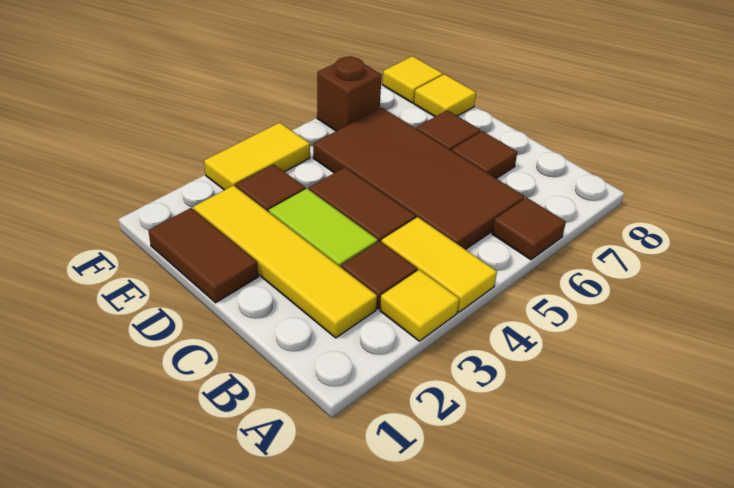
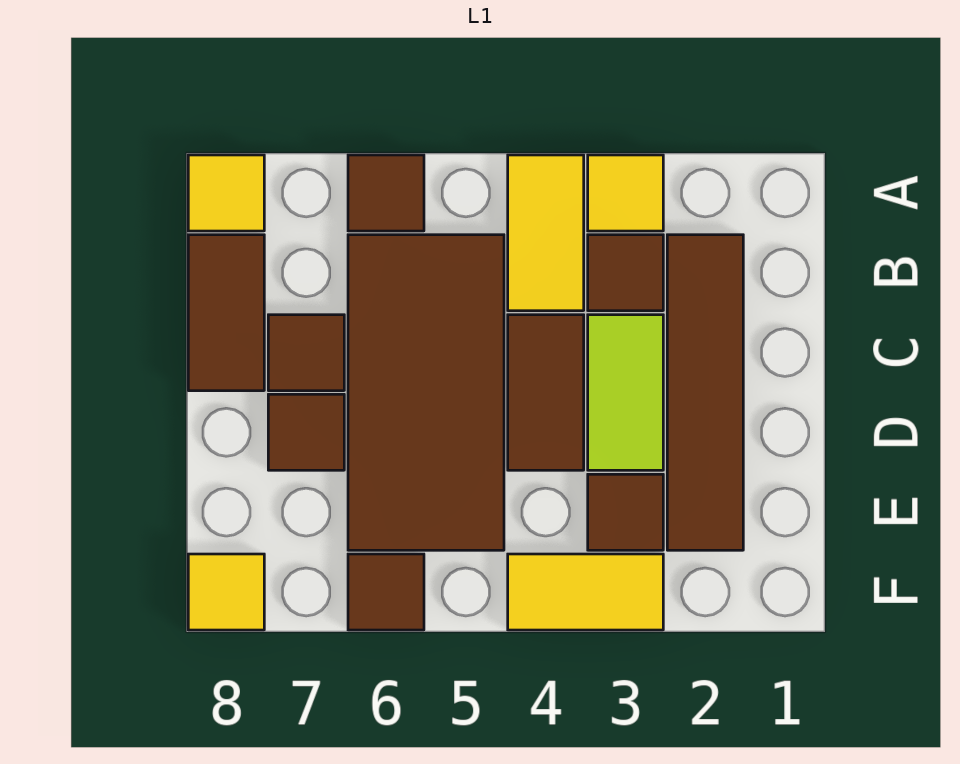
yellow tile B2:E2 level 1 -> brown tile B2:E2 level 1
brown tile D1:E1 level 1 -> brown tile B8:C8 level 1
yellow tile E8 level 1 -> yellow tile A8 level 1
brown brick F6 level 1 -> brown tile F6 level 1

